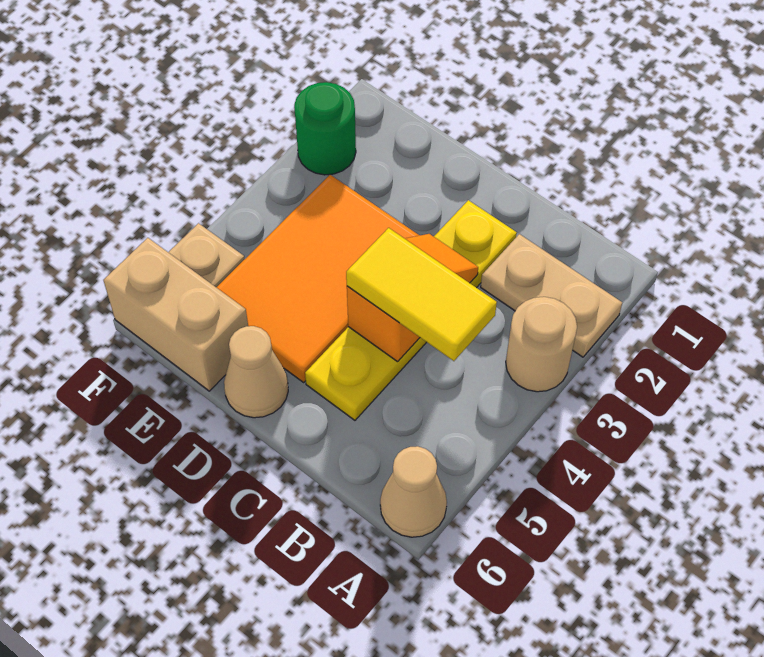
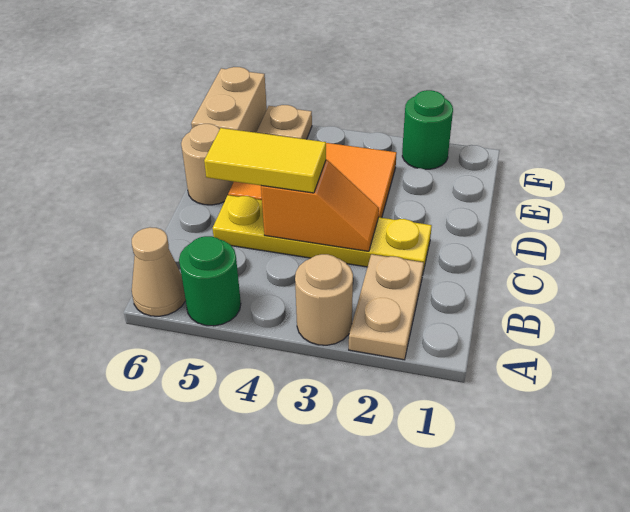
none -> green round brick A5 level 1
yellow tile B4:C4 level 3 -> yellow tile C4:C5 level 3
tan cone D6 level 1 -> tan round brick D6 level 1

